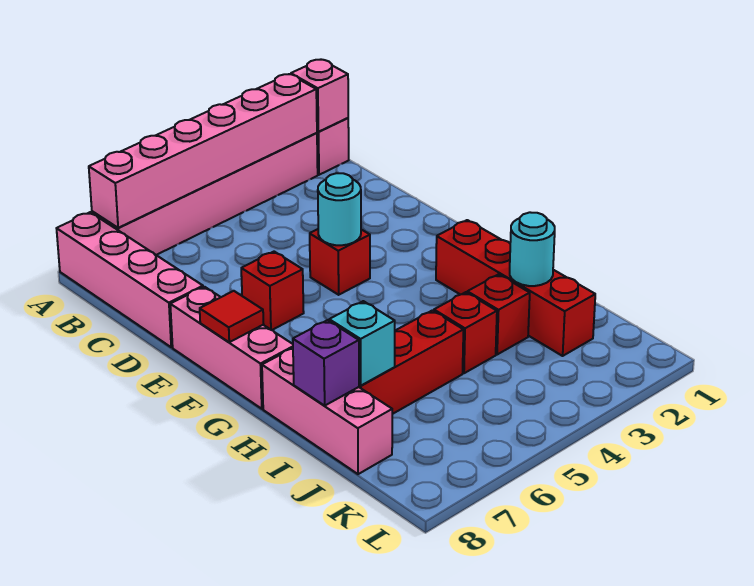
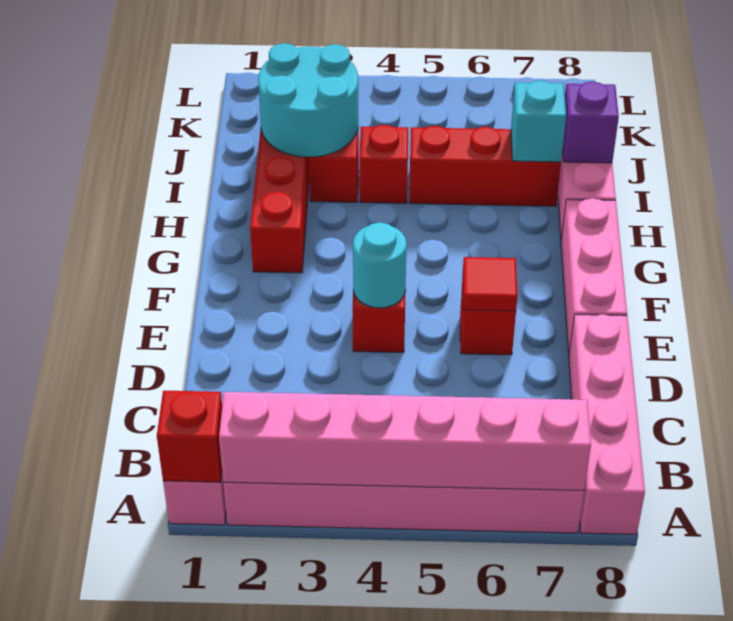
pink brick A1 level 2 -> red brick A1 level 2
red tile F8 level 2 -> red tile E6 level 2
cyan round brick I2 level 2 -> cyan round brick I2:J3 level 2

